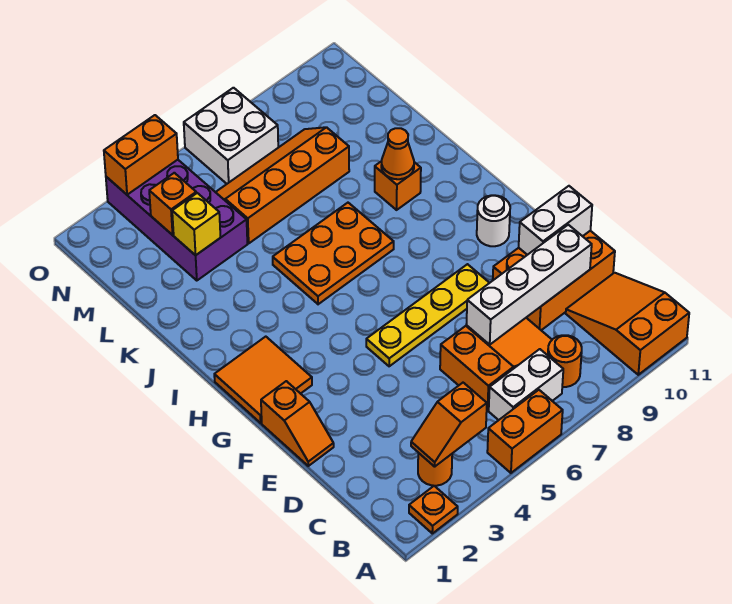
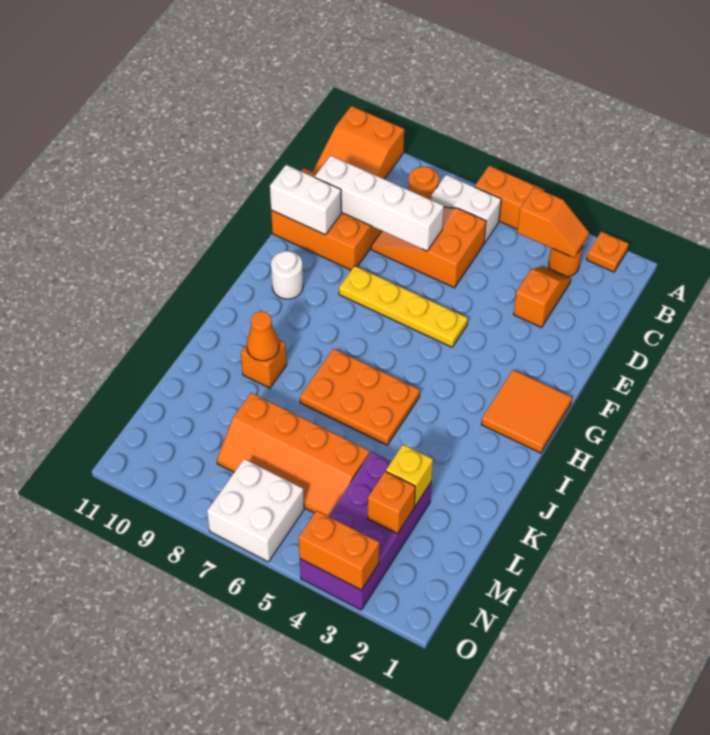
orange slope E1:F1 level 1 top F -> orange slope C3:D3 level 1 top D

